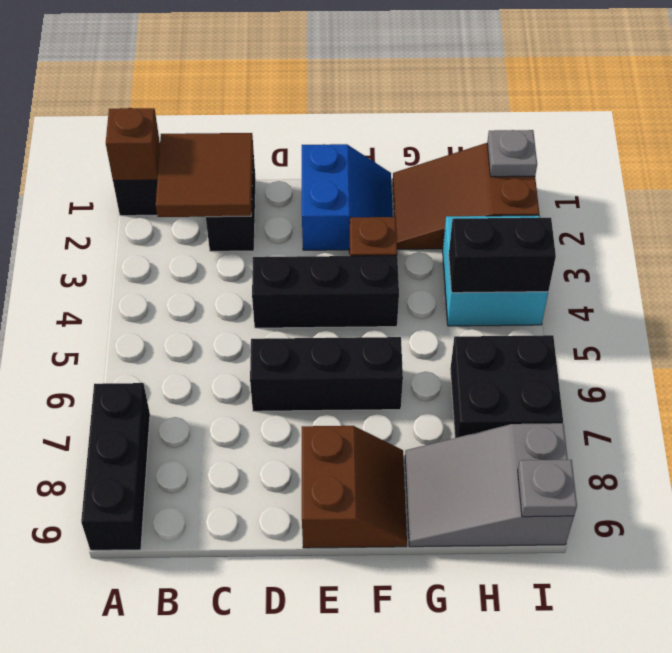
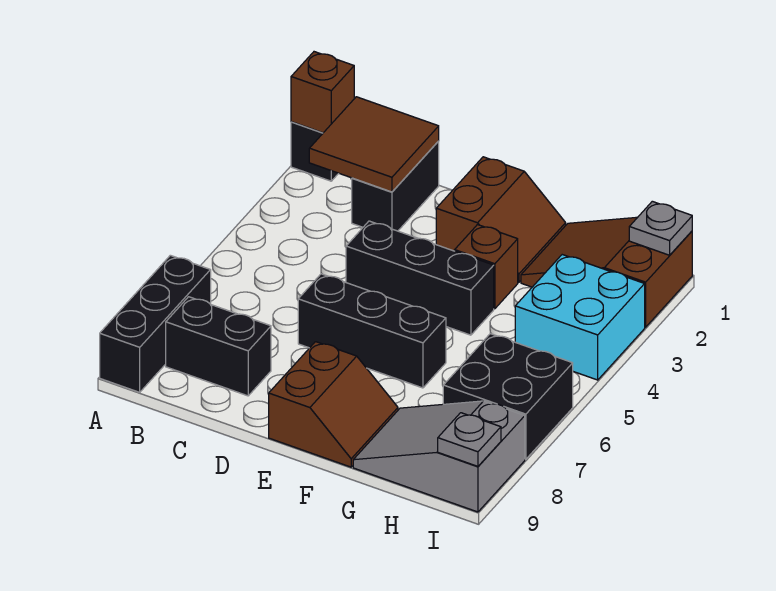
blue slope E1:F2 level 1 top E -> brown slope E1:F2 level 1 top E
black brick H4:I4 level 2 -> black brick B8:C8 level 1

